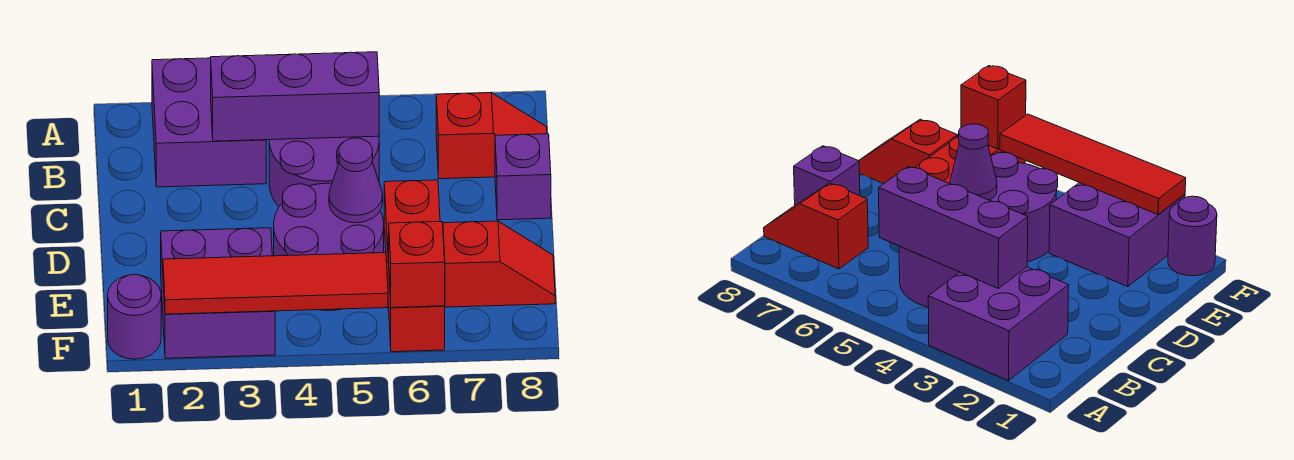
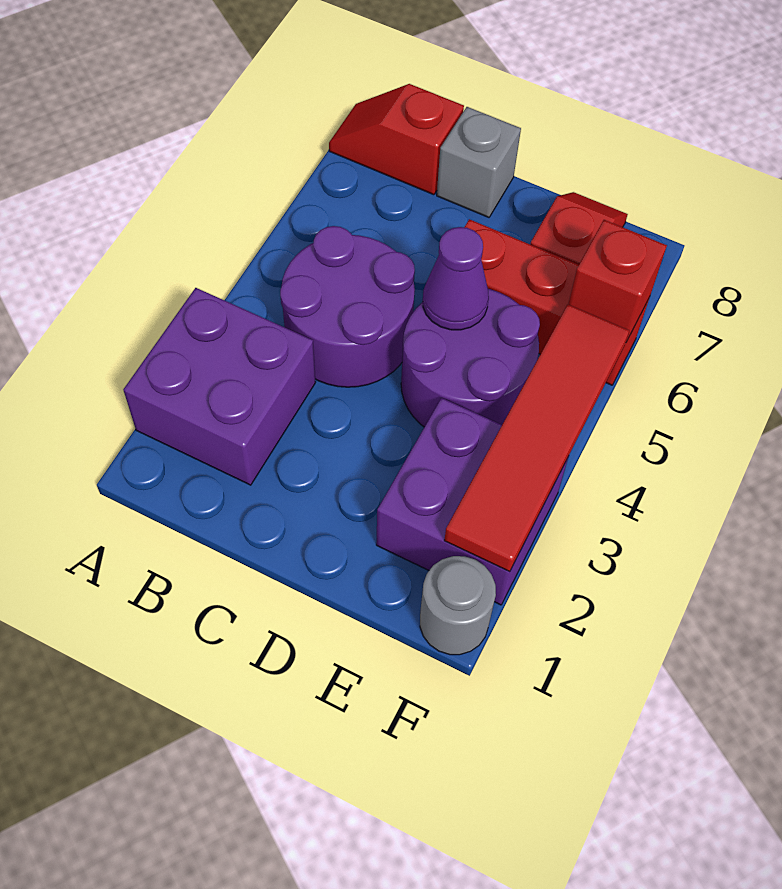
purple brick B3:B5 level 2 -> none
red slope B7:B8 level 1 top 7 -> red slope A8:B8 level 1 top B
purple brick C8 level 1 -> grey brick C8 level 1
purple round brick F1 level 1 -> grey round brick F1 level 1

